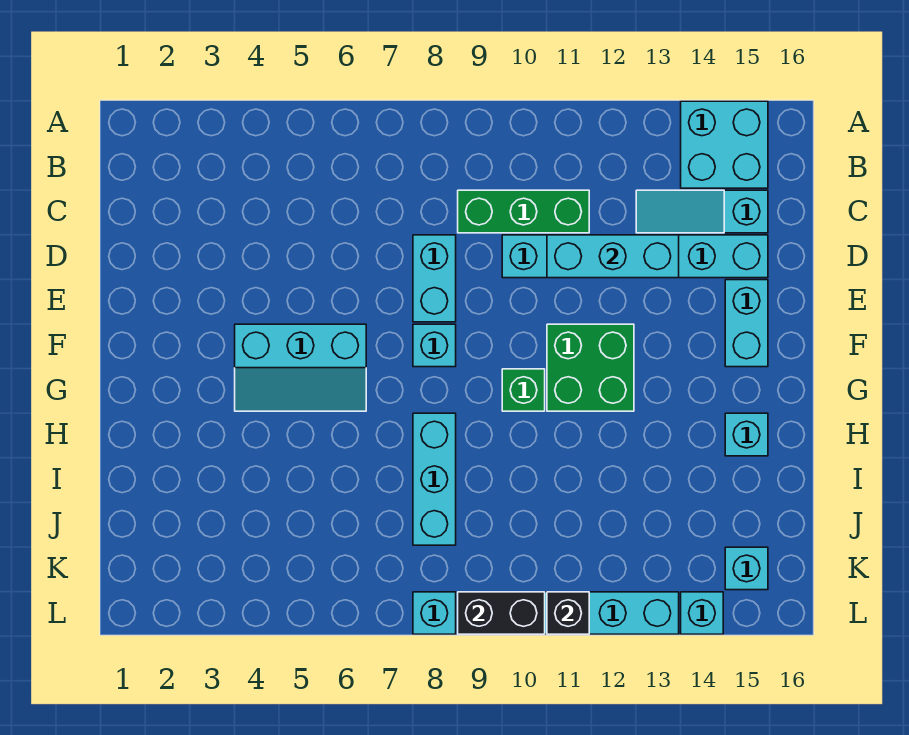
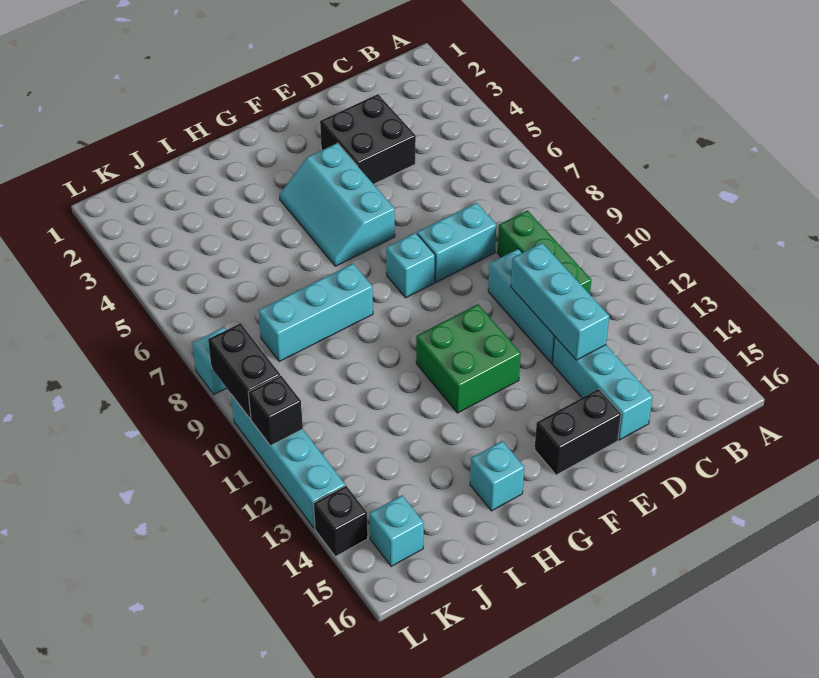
cyan brick A14:B15 level 1 -> none
cyan slope C13:C15 level 1 top 15 -> none
none -> black brick D3:E4 level 1
cyan brick E15:F15 level 1 -> black brick E15:F15 level 1
green brick G10 level 1 -> none
cyan brick L14 level 1 -> black brick L14 level 1

